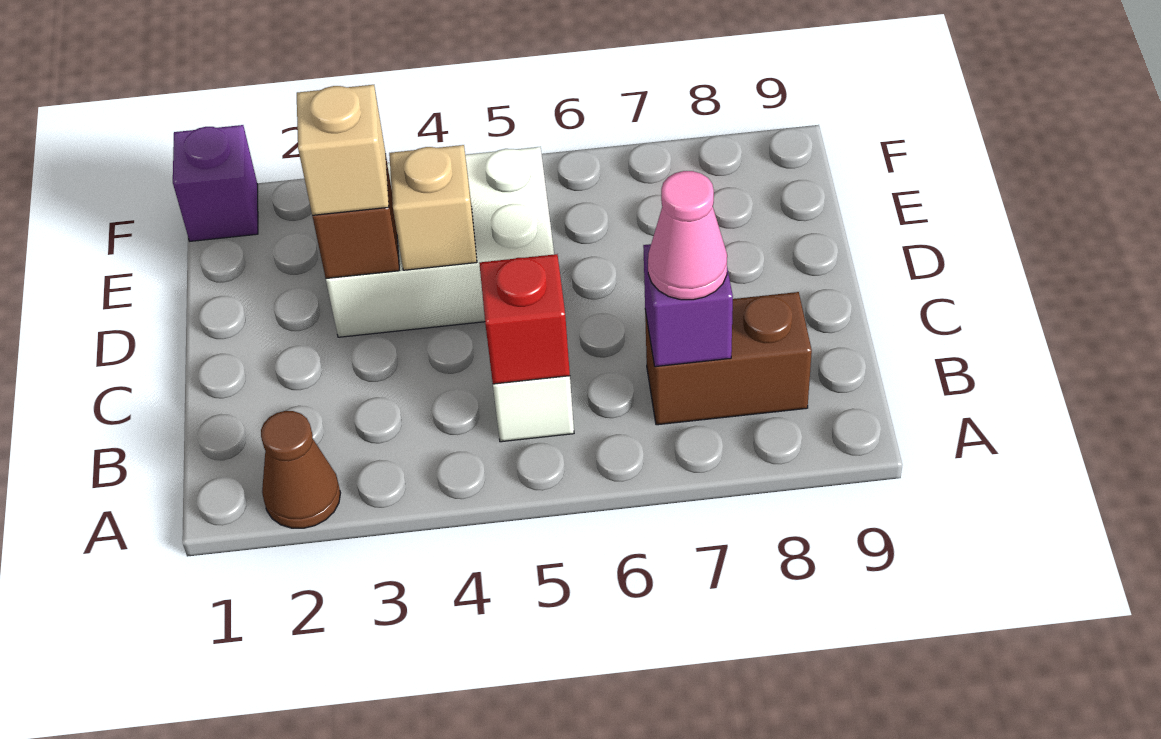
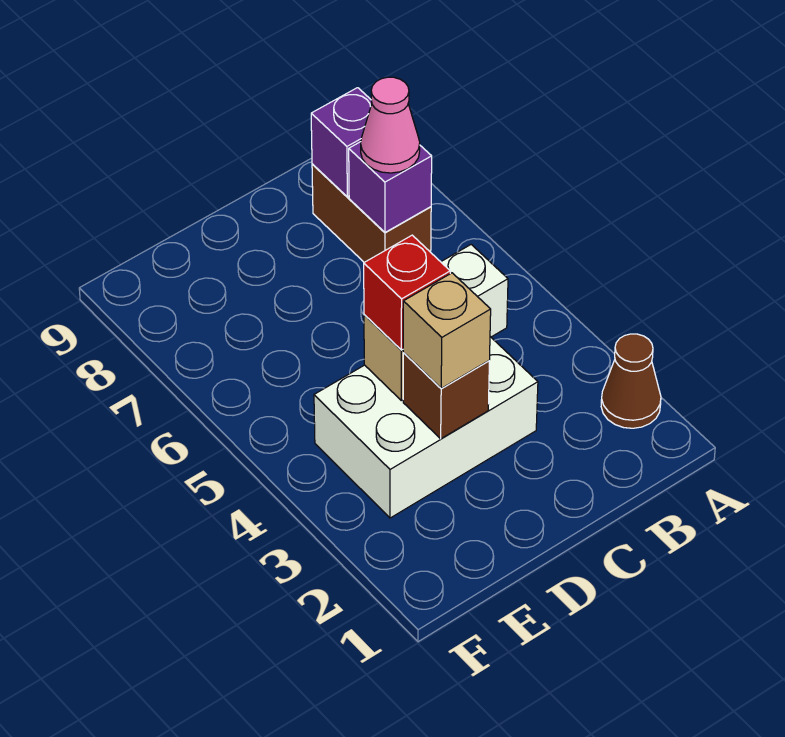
red brick B5 level 2 -> red brick D4 level 3
white brick D3:E5 level 1 -> white brick C3:E4 level 1
purple brick F1 level 1 -> purple brick B8 level 2

